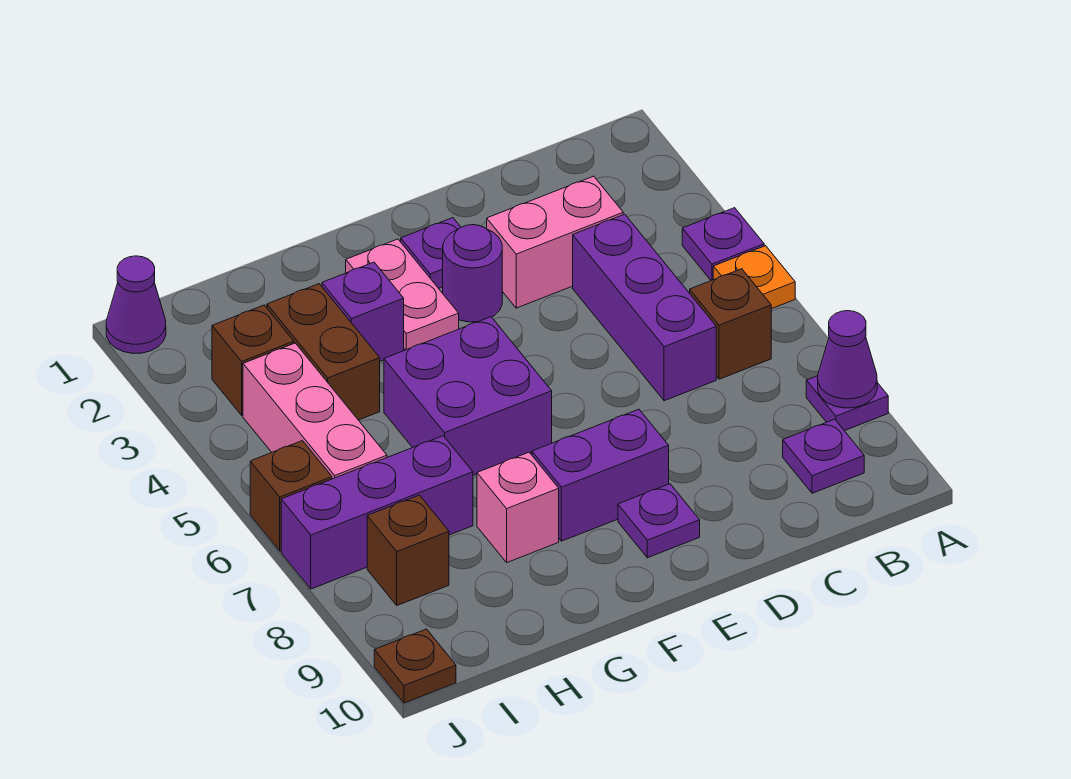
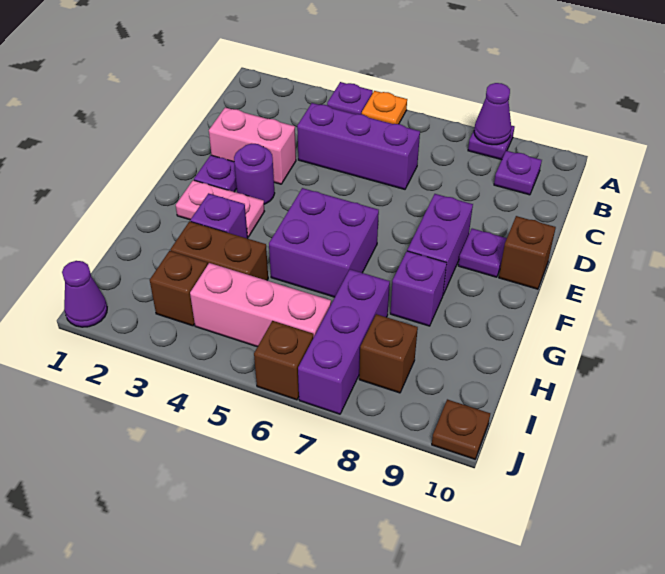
brown brick B6 level 1 -> brown brick E10 level 1
pink brick C3:D3 level 1 -> pink brick D2:D3 level 1
pink brick G8 level 1 -> purple brick G8 level 1

